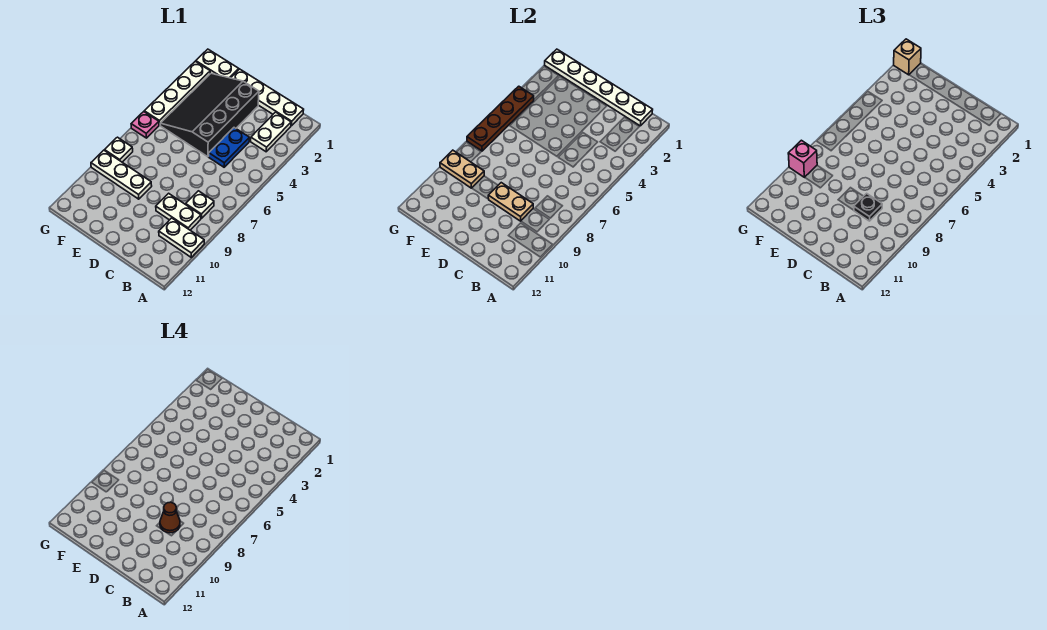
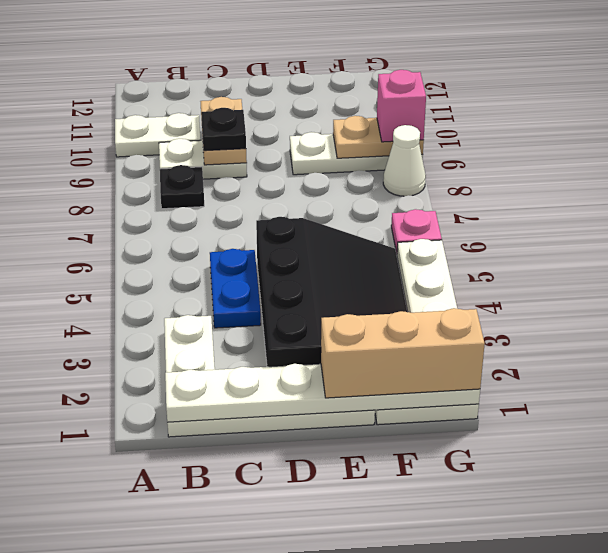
white plate B8 level 1 -> black plate B8 level 1
tan plate C9:D9 level 2 -> tan plate C9:C10 level 2
brown cone C9 level 4 -> none
tan brick G1 level 3 -> tan brick E1:G1 level 3
brown plate G4:G7 level 2 -> none
white plate G8 level 1 -> white cone G8 level 1

